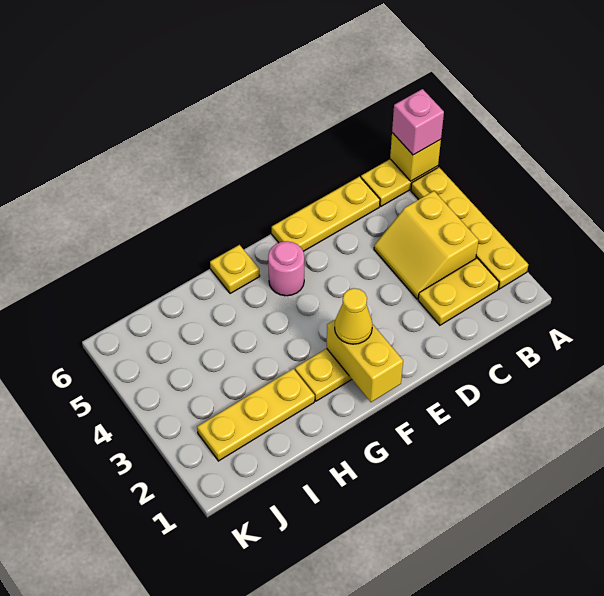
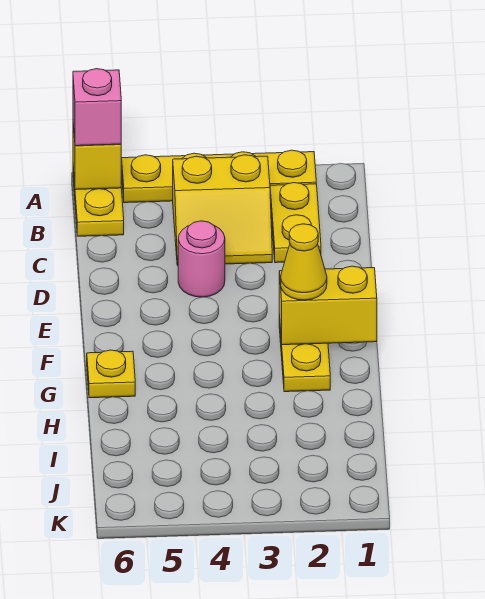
yellow plate C6:E6 level 1 -> none
pink round brick F5 level 1 -> pink round brick D4 level 1
yellow plate H2:J2 level 1 -> none

